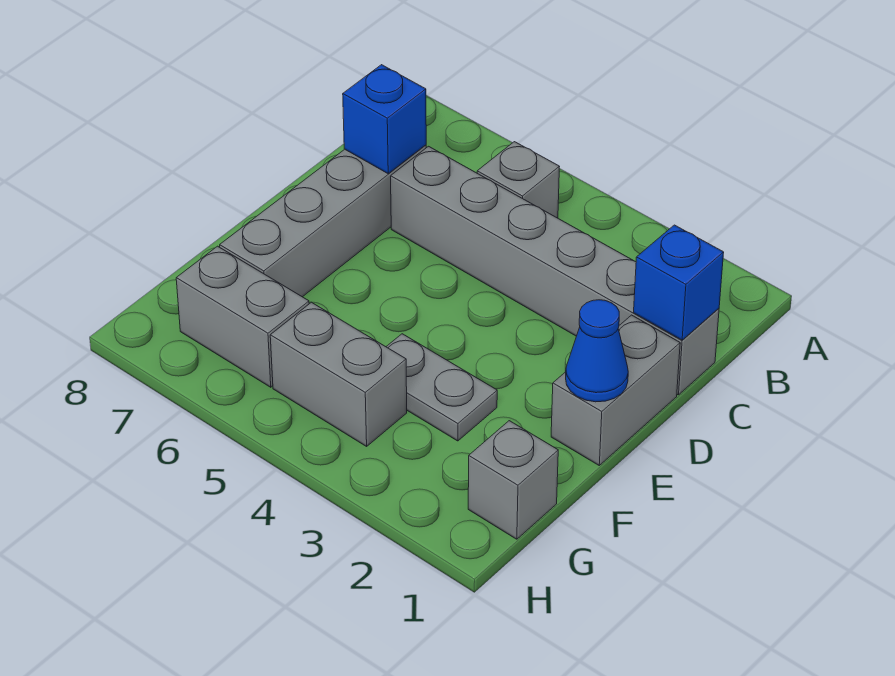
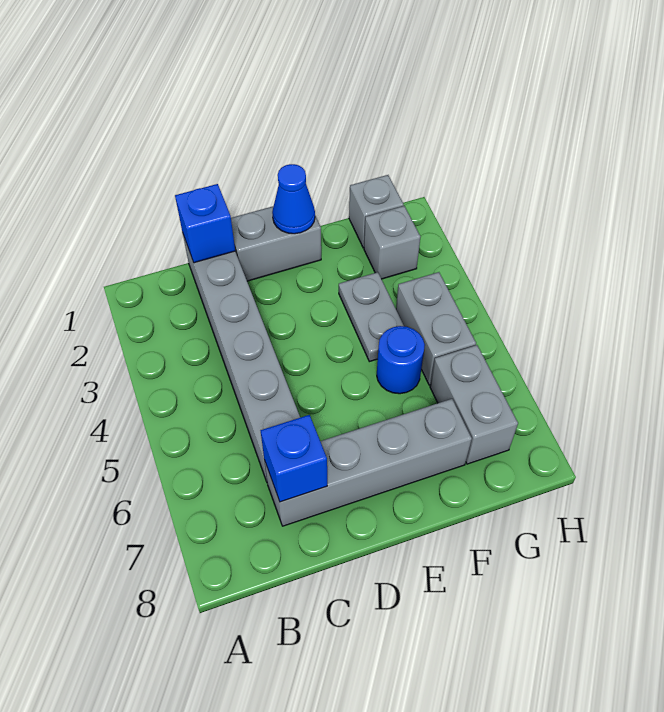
grey brick B5 level 1 -> grey brick G2 level 1
none -> blue round brick F5 level 1

